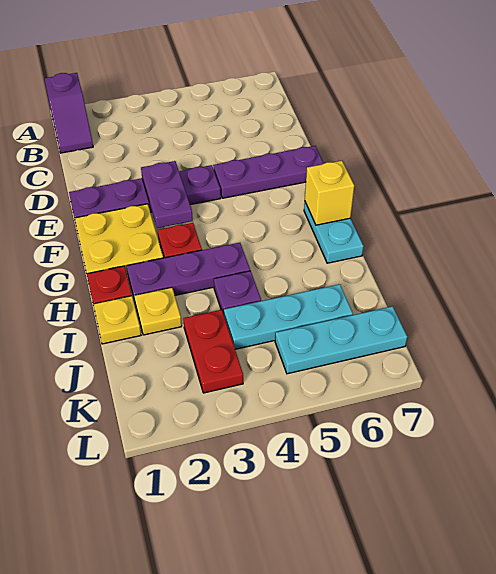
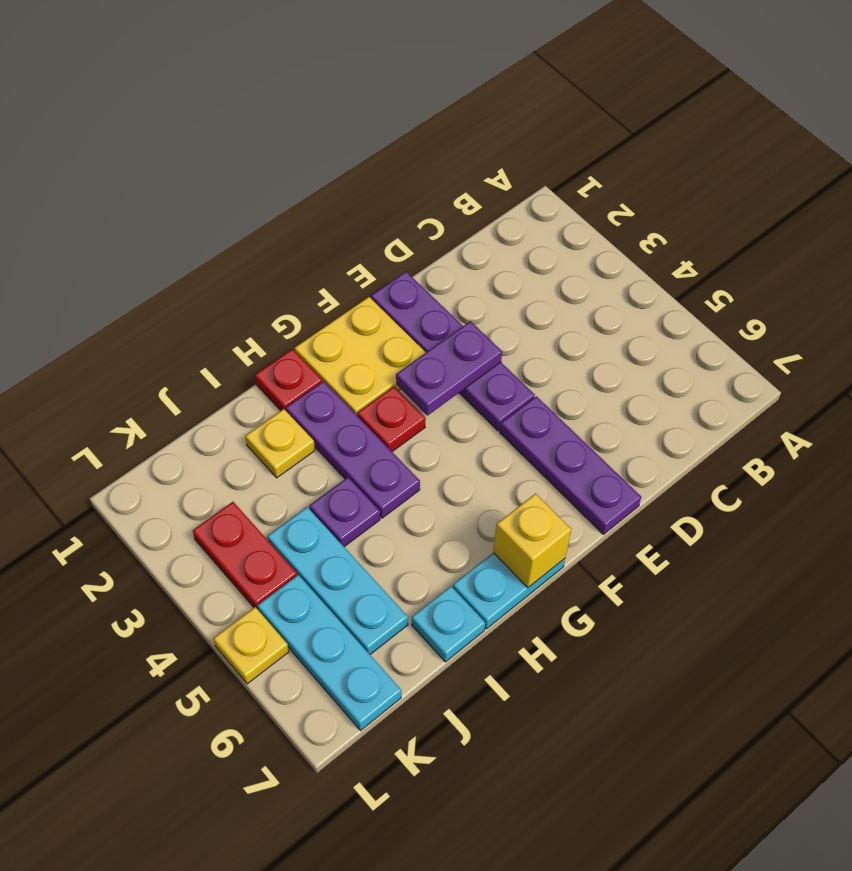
purple slope A1:B1 level 1 top A -> none
yellow plate I1 level 1 -> yellow plate L5 level 1
none -> cyan plate I7 level 1
red plate J3:K3 level 1 -> red plate K3:K4 level 1

